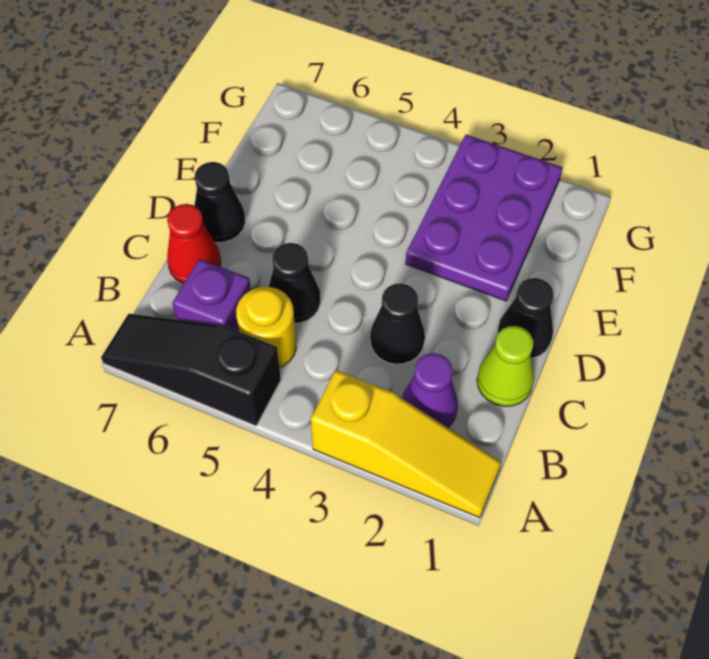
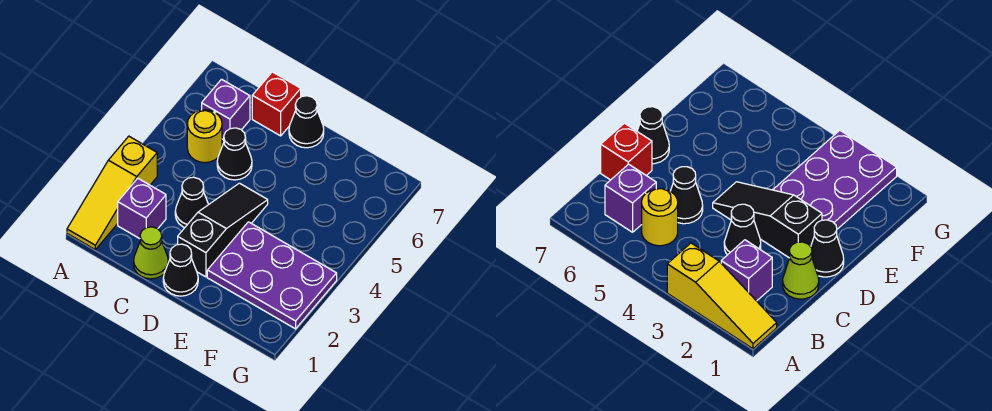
black slope A5:A7 level 1 top 5 -> black slope D2:D4 level 1 top 2
purple cone B2 level 1 -> purple brick B2 level 1
red cone C7 level 1 -> red brick C7 level 1

